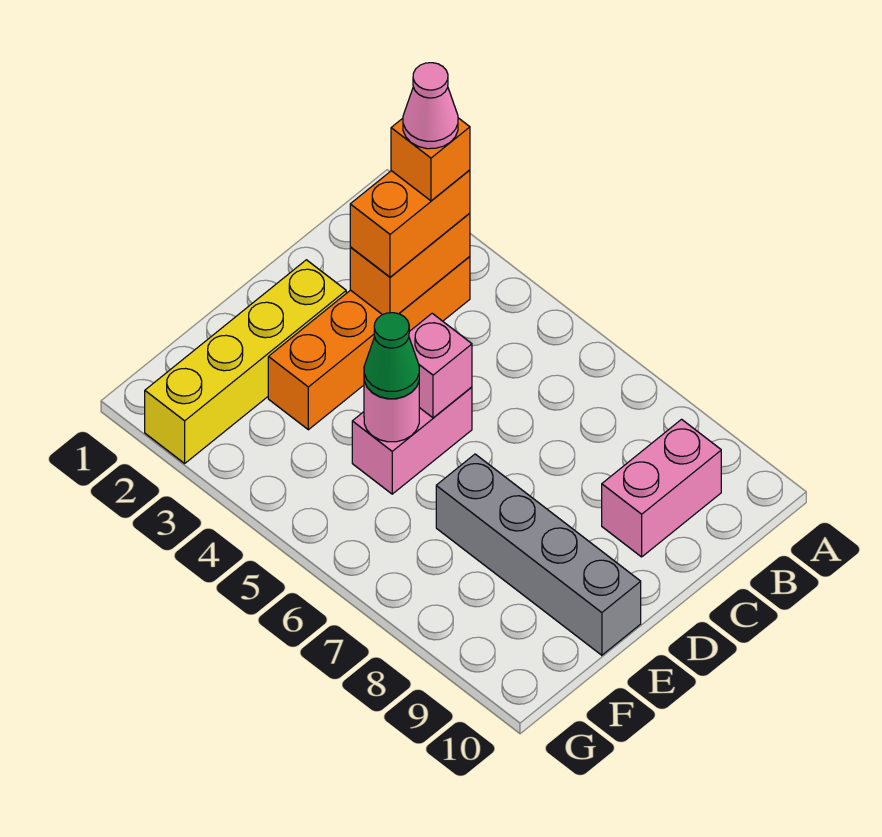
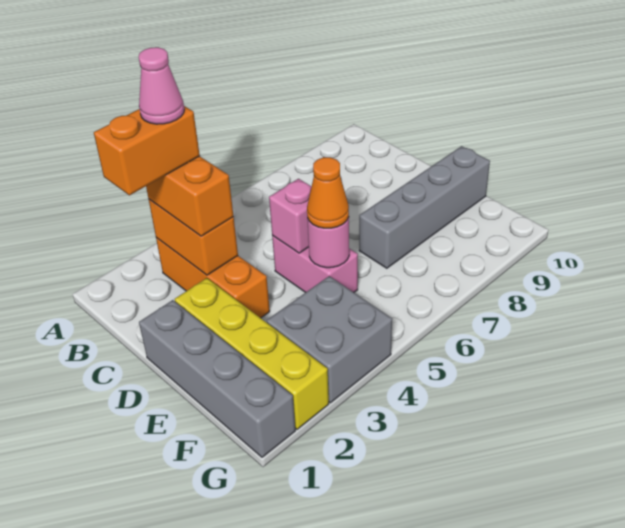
orange brick B3:E3 level 1 -> orange brick B3:D3 level 1
orange brick B3 level 4 -> orange brick B2:B3 level 4
pink brick B9:C9 level 1 -> none
none -> grey brick D1:G1 level 1
green cone E5 level 3 -> orange cone E5 level 3
none -> grey brick F3:G4 level 1

